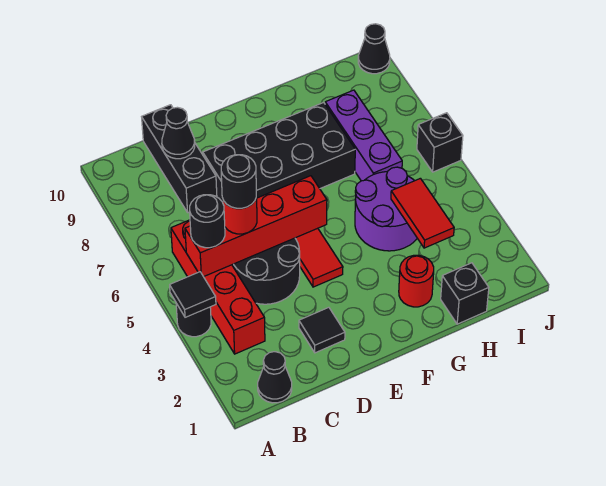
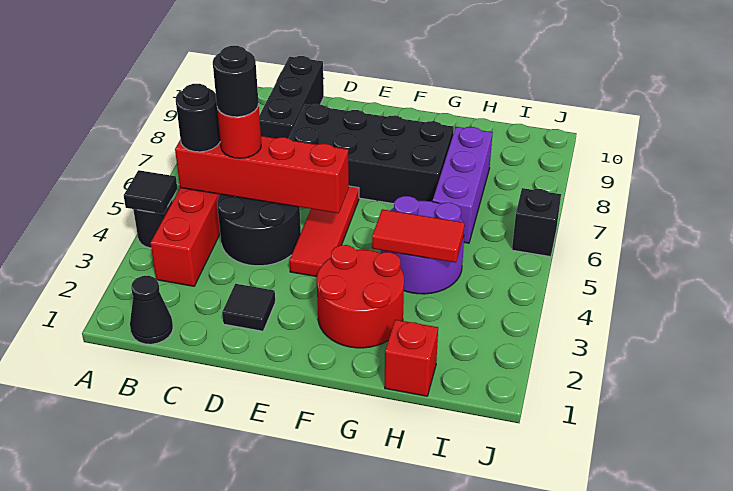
black cone C9 level 2 -> none
red round brick G2 level 1 -> red round brick F2:G3 level 1
black brick H1 level 1 -> red brick H1 level 1
red tile H3:H4 level 2 -> red tile G4:H4 level 2
black cone J10 level 1 -> none

